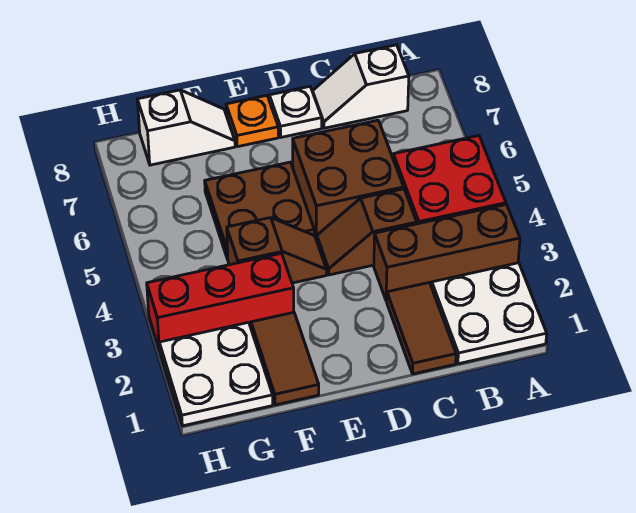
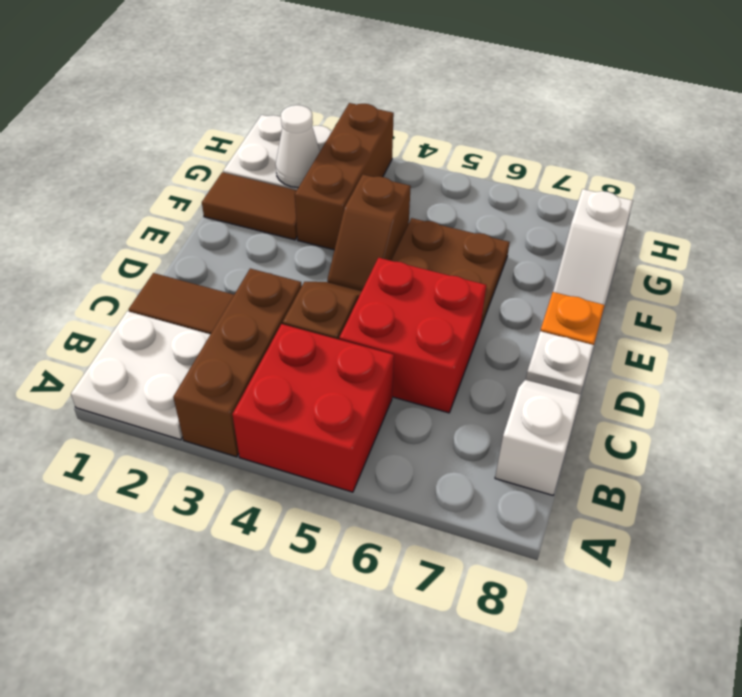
brown brick C5:D6 level 1 -> red brick C5:D6 level 1
red brick F3:H3 level 1 -> brown brick F3:H3 level 1
none -> white cone G2 level 2

